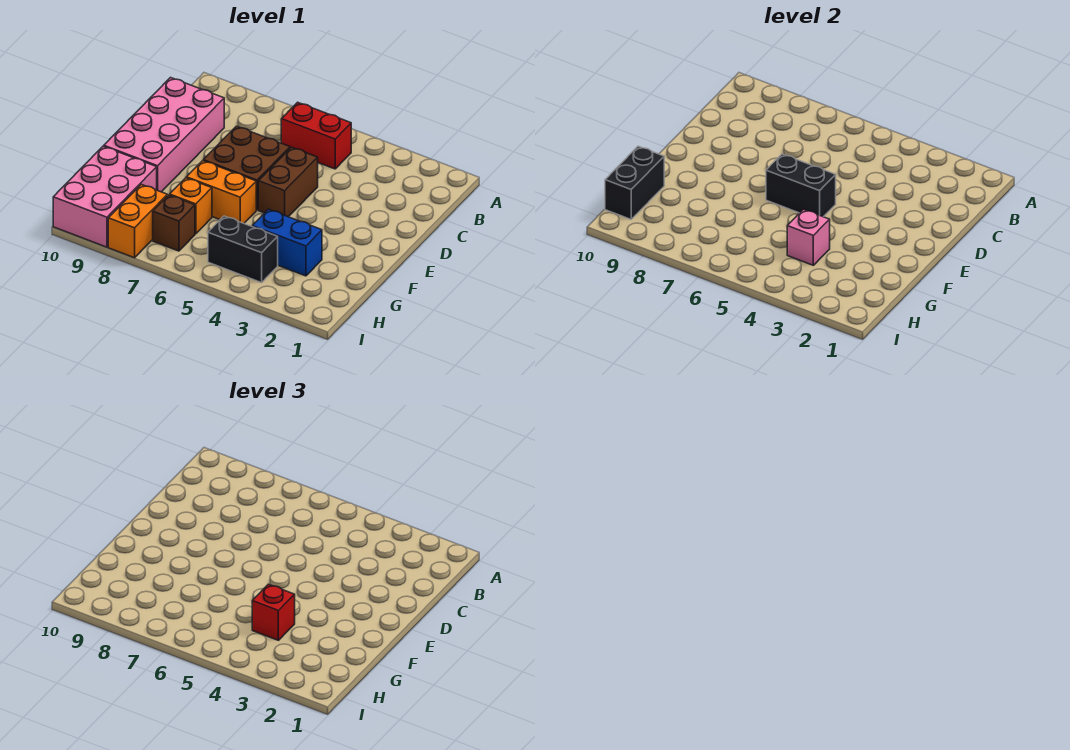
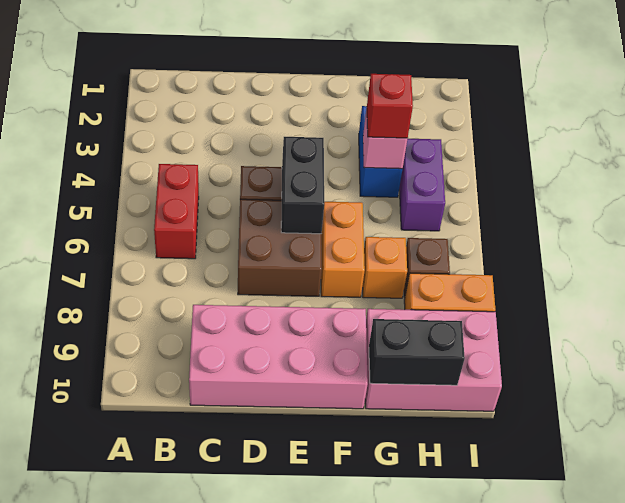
black brick H4:H5 level 1 -> purple brick H4:H5 level 1

